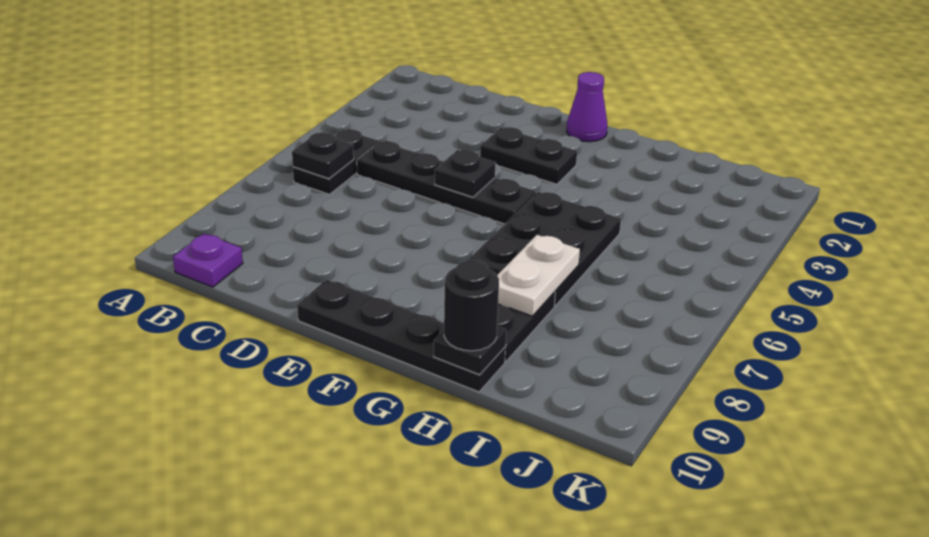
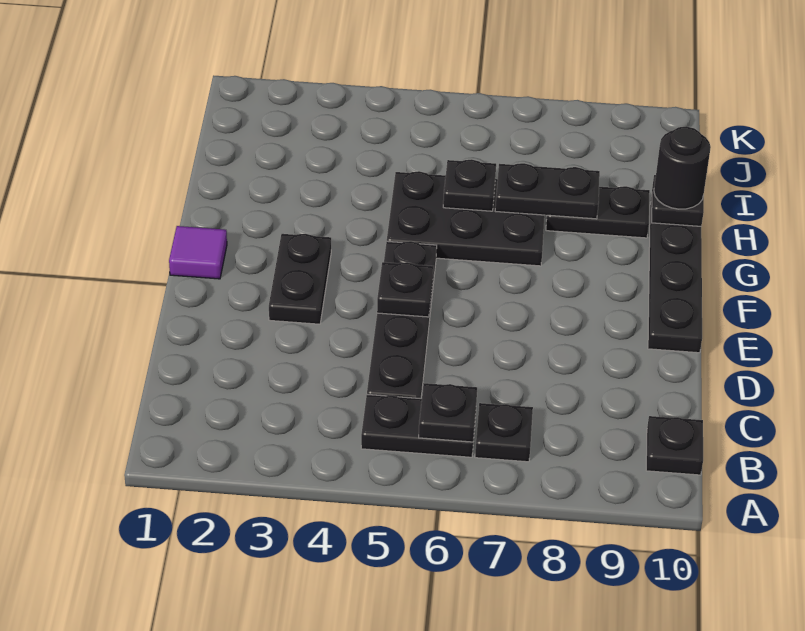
none -> black plate B7 level 1
purple plate B10 level 1 -> black plate B10 level 1
purple cone F1 level 1 -> purple tile F1 level 1
none -> black plate H6 level 2
white plate H7:H8 level 2 -> black plate H7:H8 level 2

